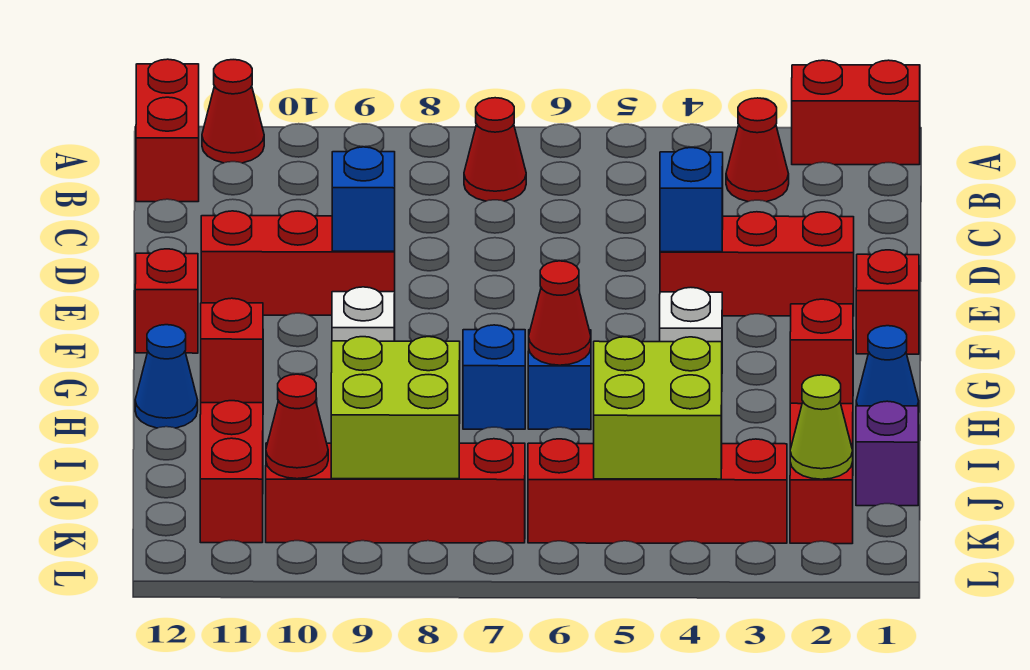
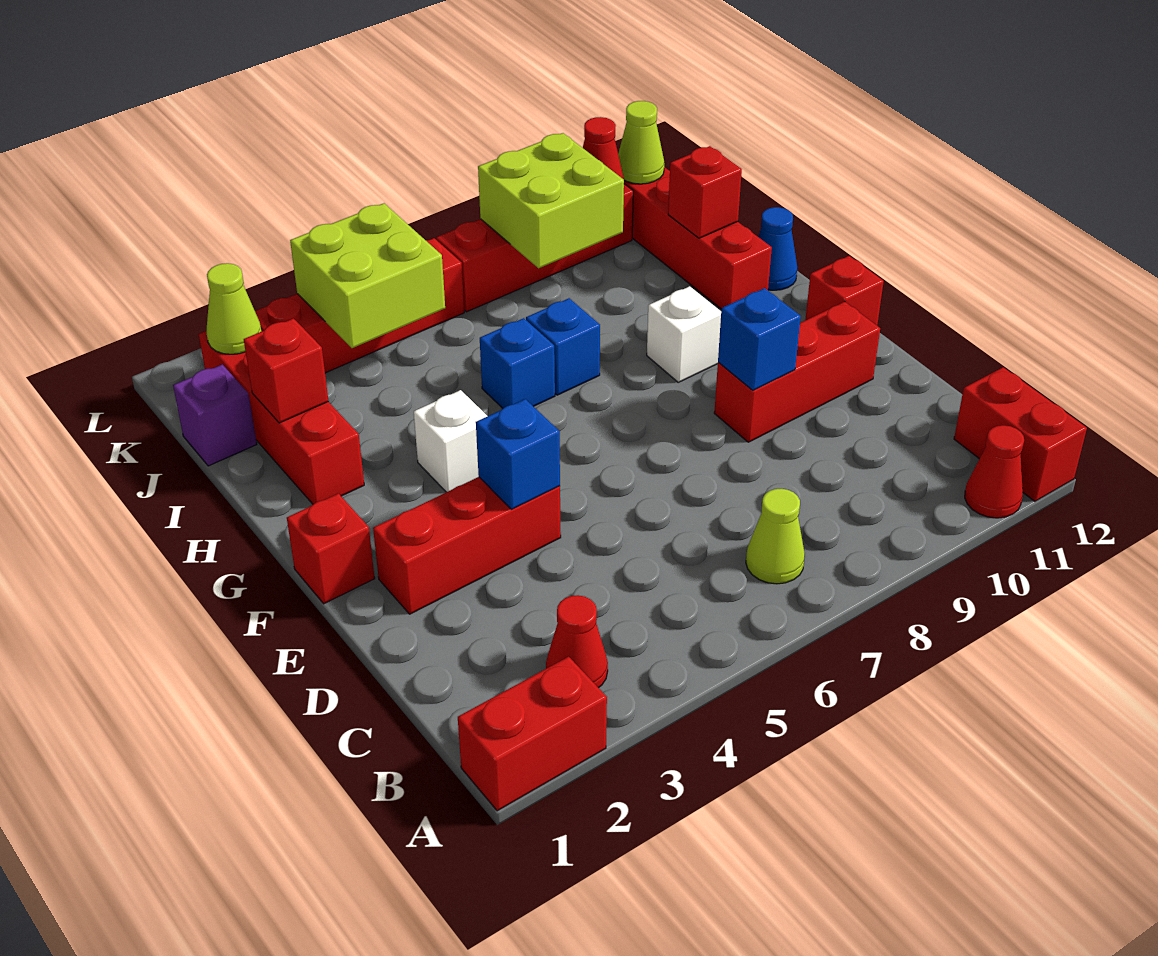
red cone B7 level 1 -> lime cone B7 level 1
blue cone H1 level 1 -> none
red cone H6 level 2 -> none
none -> lime cone K11 level 2

